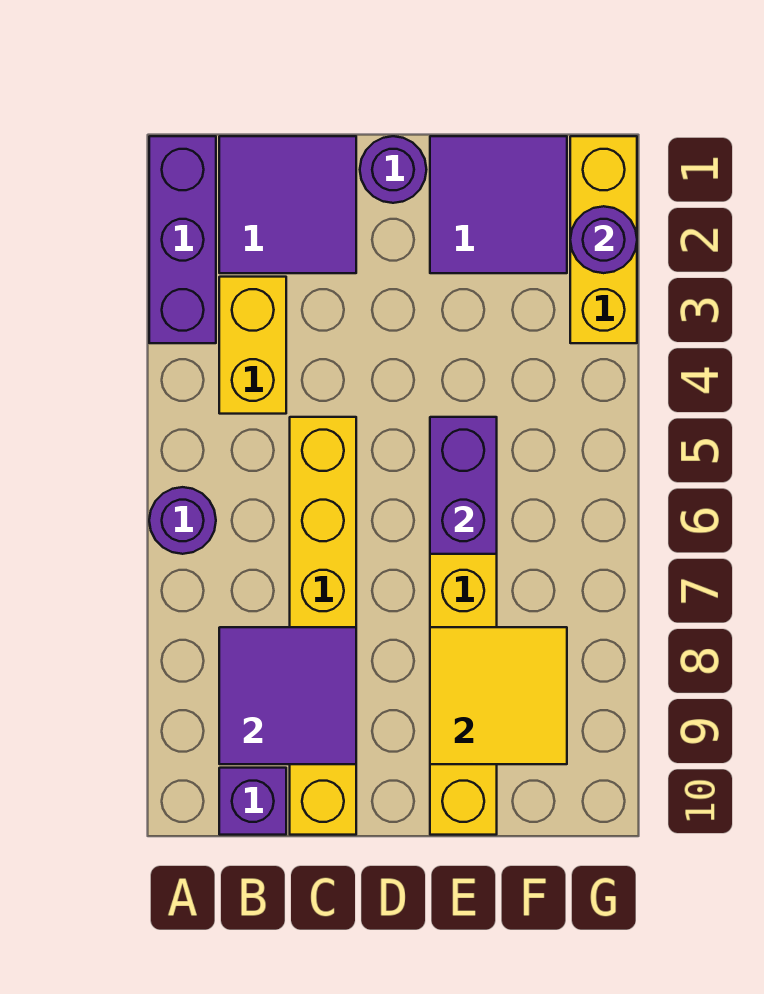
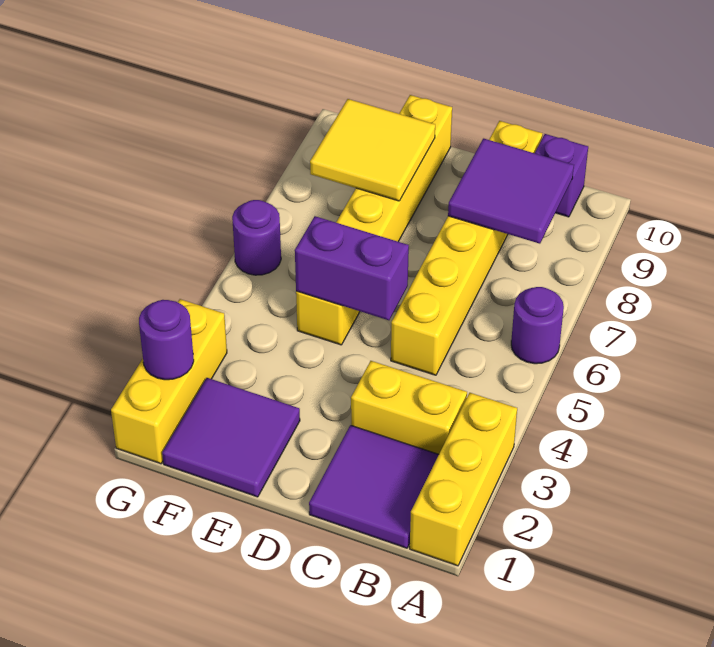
purple brick A1:A3 level 1 -> yellow brick A1:A3 level 1
yellow brick B3:B4 level 1 -> yellow brick B3:C3 level 1
purple round brick D1 level 1 -> purple round brick G6 level 1
purple brick E5:E6 level 2 -> purple brick D5:E5 level 2

